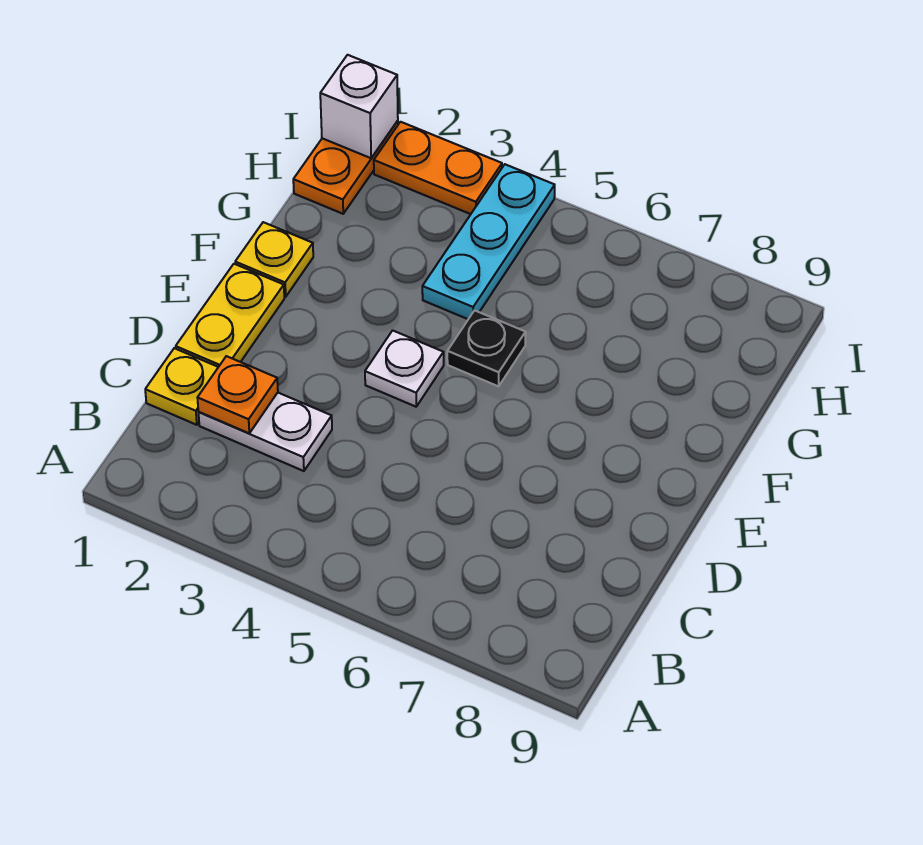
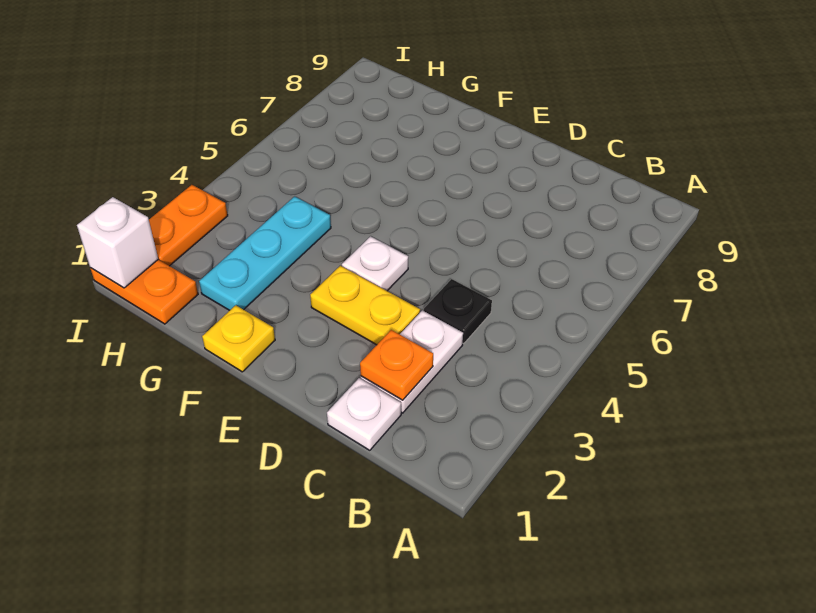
yellow plate C1 level 1 -> white plate C1 level 1
yellow plate D1:E1 level 1 -> yellow plate D3:E3 level 1
black plate F5 level 1 -> black plate C4 level 1
cyan plate G4:I4 level 1 -> cyan plate G2:G4 level 1

